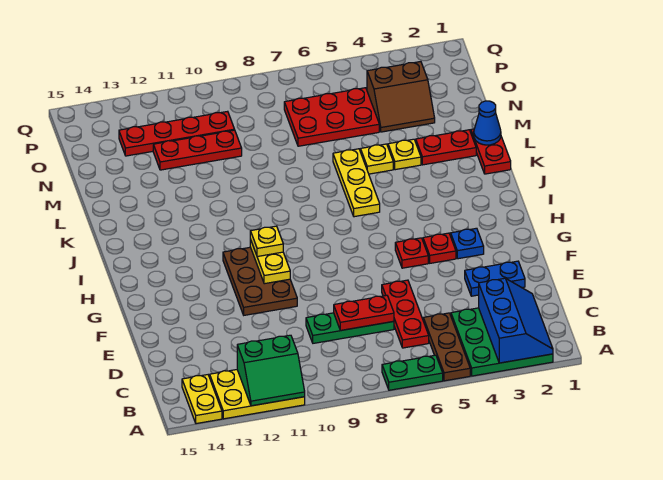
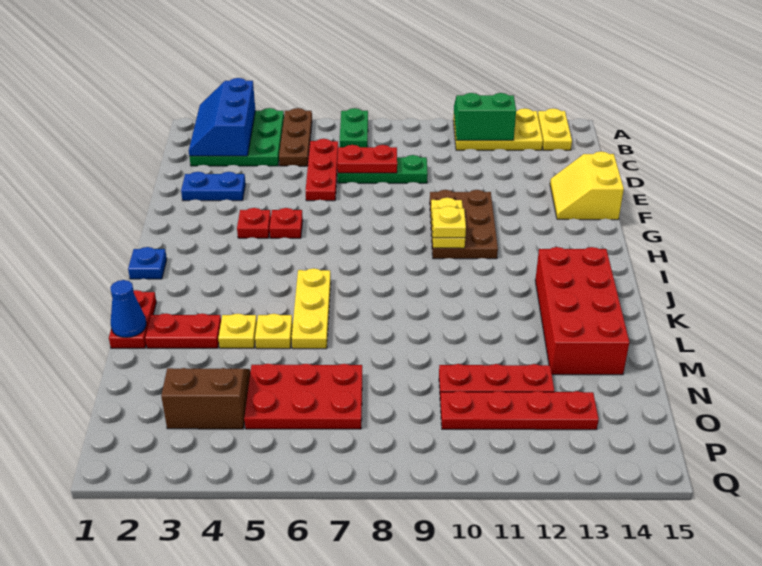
green plate A6:A7 level 1 -> green plate A7:B7 level 1
none -> yellow slope E14:F15 level 1 top 15
blue plate G3 level 1 -> blue plate I1 level 1
none -> red brick J13:M14 level 1

